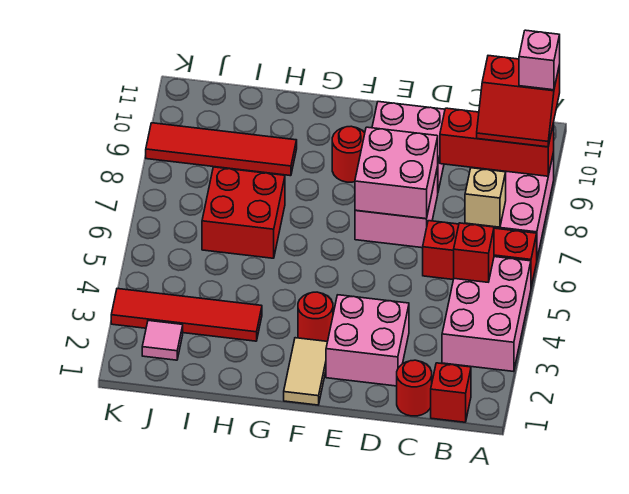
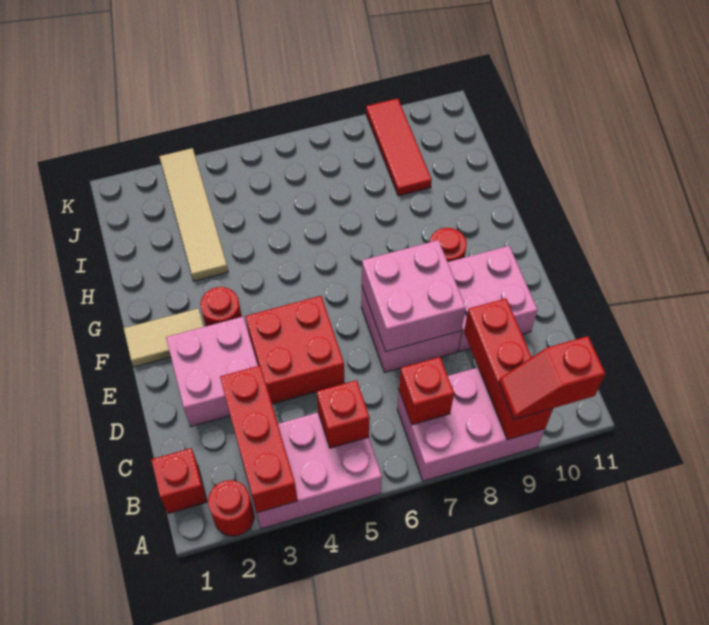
red brick A6:C6 level 1 -> red brick A3:C3 level 2
red slope A9:B10 level 3 top 10 -> red slope A9:A10 level 3 top 10
pink brick A10 level 4 -> none
tan brick B7 level 2 -> red brick B7 level 2
red round brick C1 level 1 -> red round brick A2 level 1
red tile H3:K3 level 1 -> tan tile H3:K3 level 1
red brick H6:I7 level 1 -> red brick D4:E5 level 1
red tile H9:K9 level 1 -> red tile I9:K9 level 1
pink tile J2 level 1 -> none

